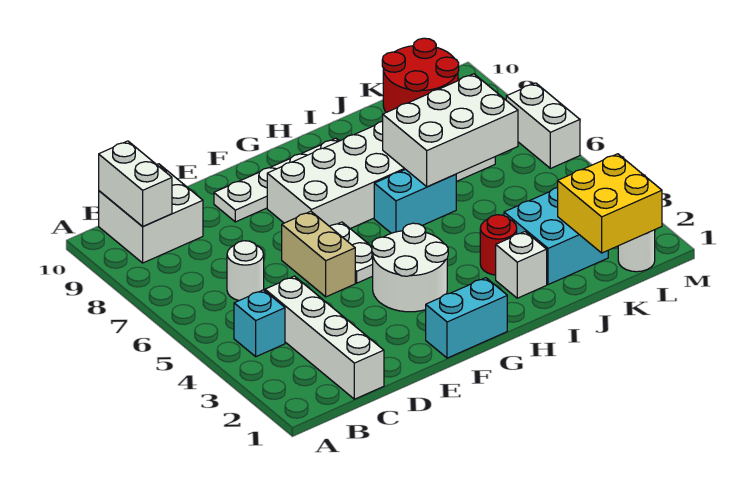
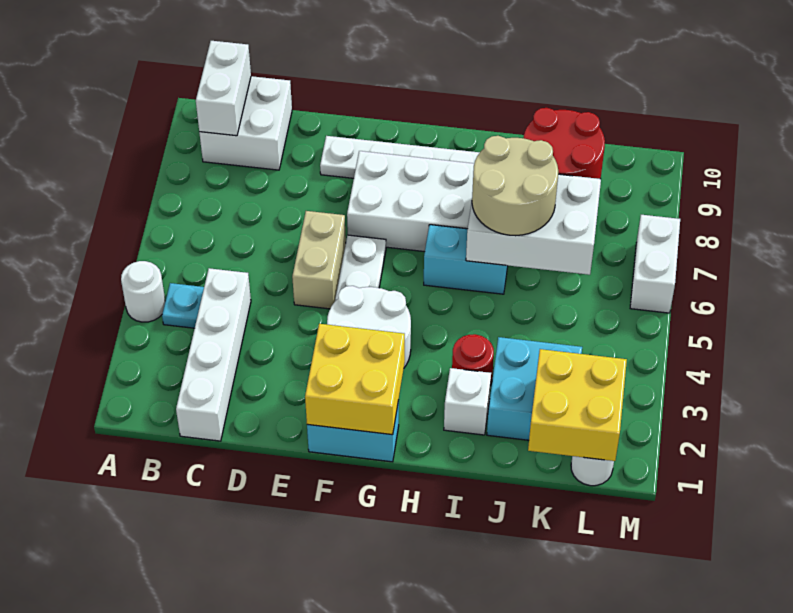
cyan brick B4 level 1 -> cyan plate B4 level 1
white round brick C6 level 1 -> white round brick A4 level 1
none -> yellow brick F1:G2 level 2
none -> tan round brick I6:J7 level 3

